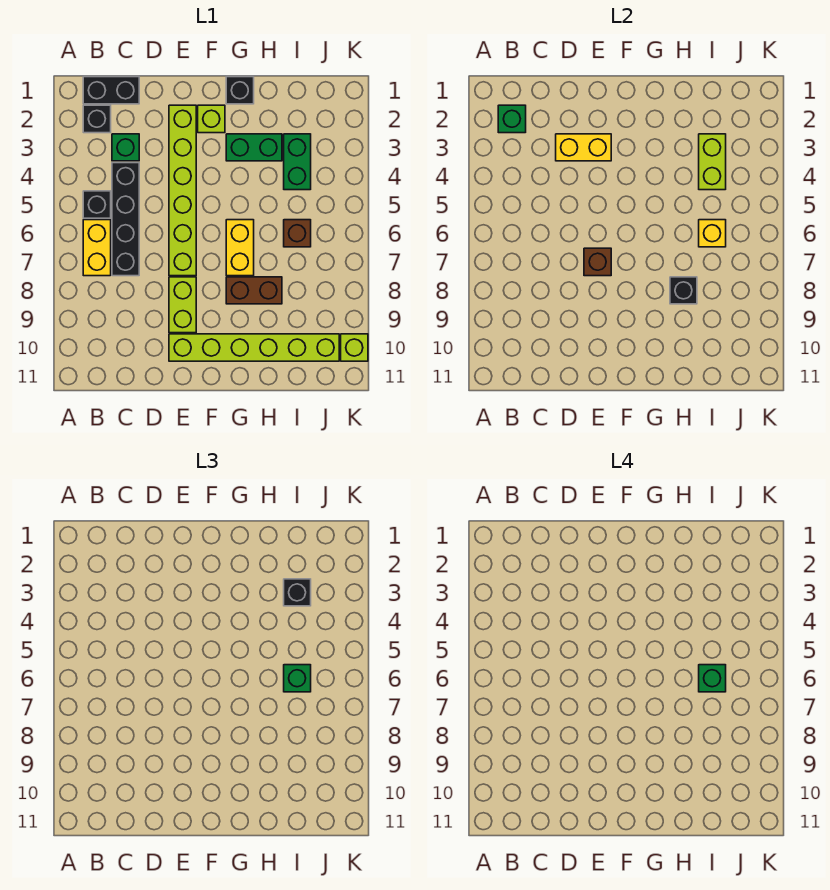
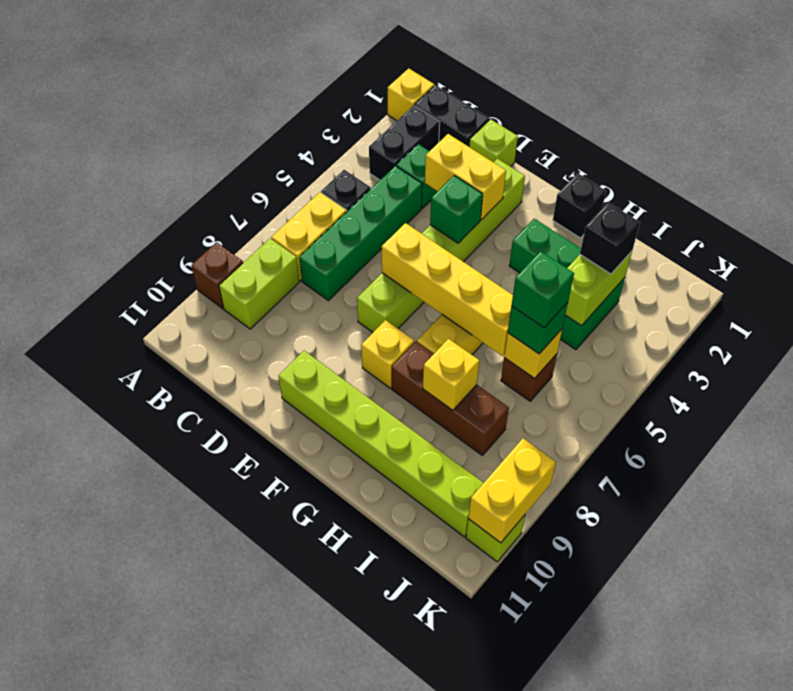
none -> yellow brick A1 level 1
black brick B2 level 1 -> black brick B2:B3 level 1
green brick B2 level 2 -> green brick E4 level 2
black brick C4:C7 level 1 -> green brick C4:C7 level 1
none -> yellow brick E6:H6 level 2
brown brick E7 level 2 -> brown brick A9 level 1
lime brick E8:E9 level 1 -> lime brick B8:B9 level 1
lime brick F2 level 1 -> lime brick D1 level 1
none -> yellow brick F8 level 1
brown brick G8:H8 level 1 -> brown brick G8:I8 level 1
black brick H8 level 2 -> yellow brick H8 level 2
none -> yellow brick K9:K10 level 2

